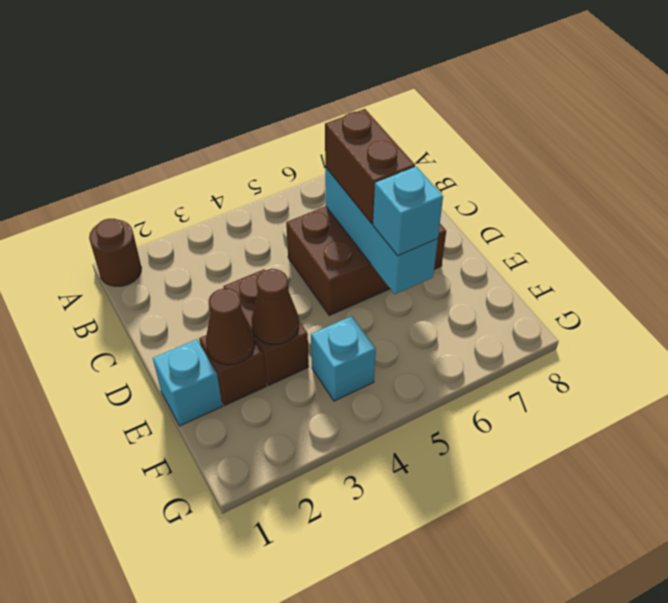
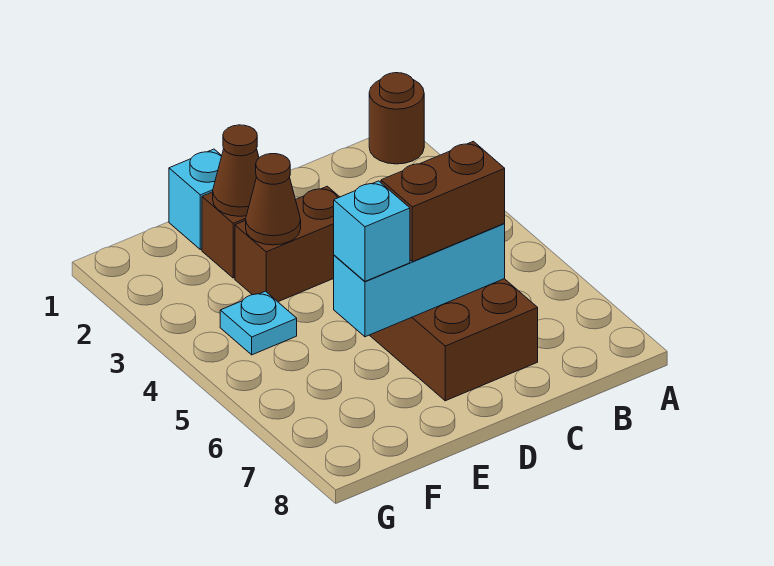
cyan brick F4 level 1 -> cyan plate F4 level 1

